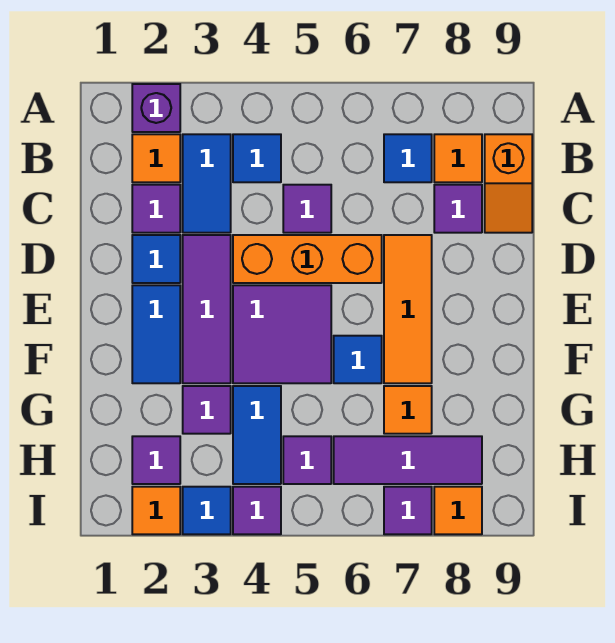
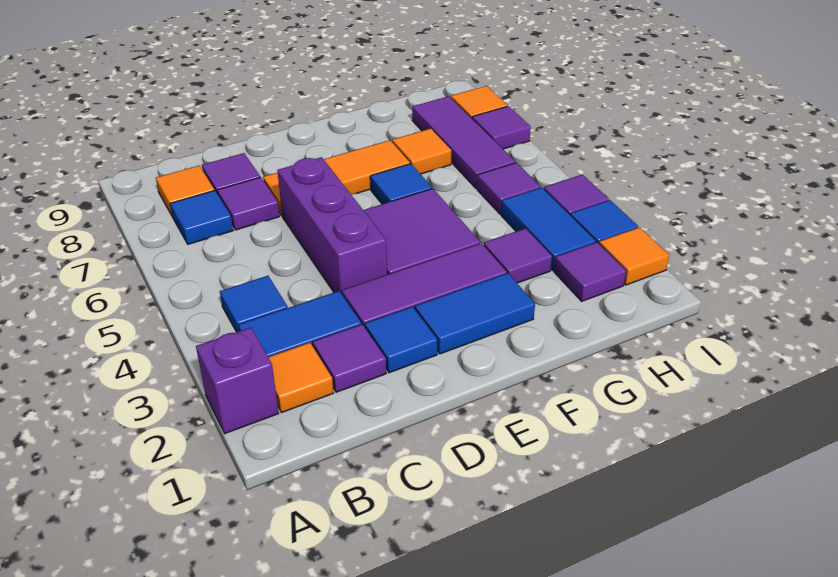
orange slope B9:C9 level 1 top B -> none
purple tile C5 level 1 -> purple tile C7 level 1
orange brick D4:D6 level 1 -> purple brick D4:D6 level 1
blue tile G4:H4 level 1 -> blue tile H3:H4 level 1

